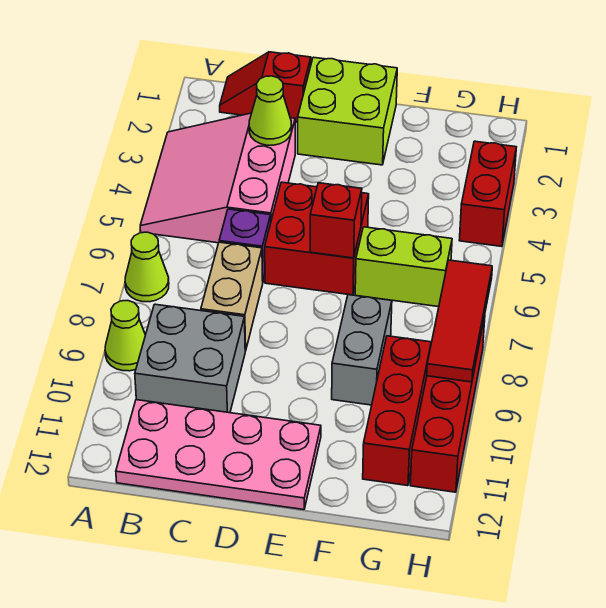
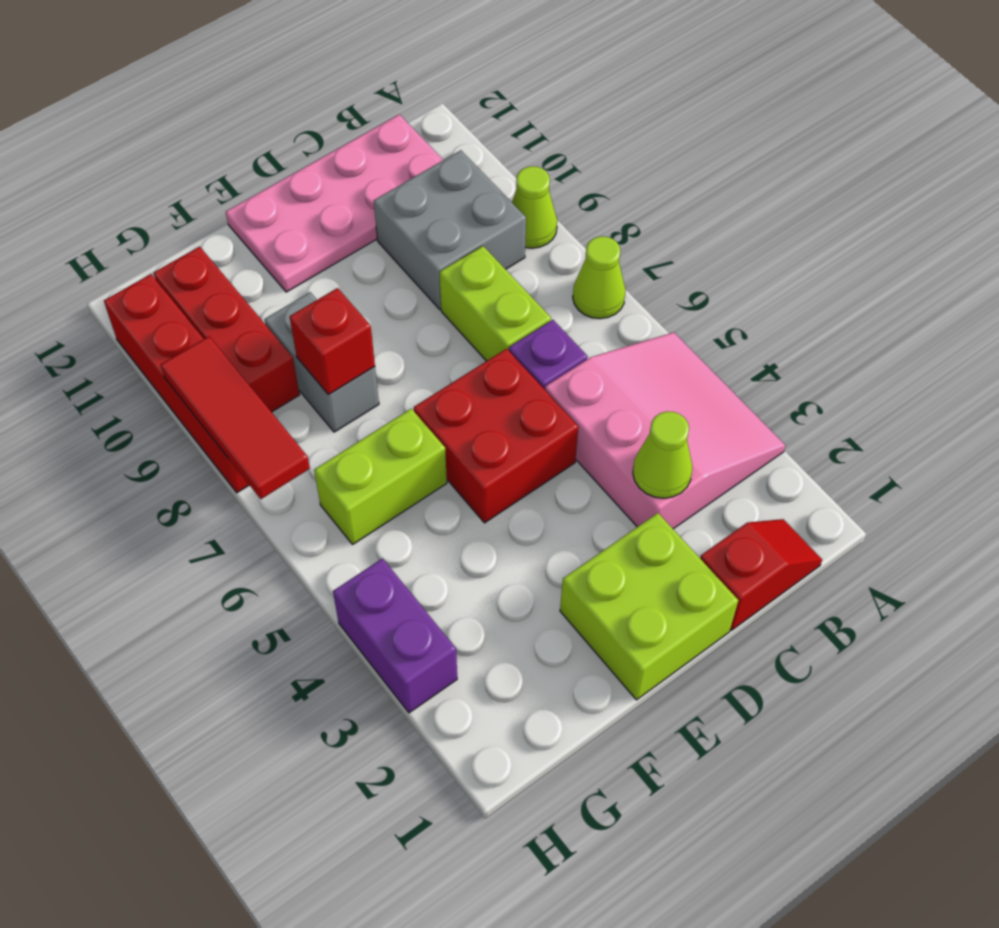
tan brick C7:C8 level 1 -> lime brick C7:C8 level 1
red brick E6 level 2 -> red brick F8 level 2
red brick H3:H4 level 1 -> purple brick H3:H4 level 1

